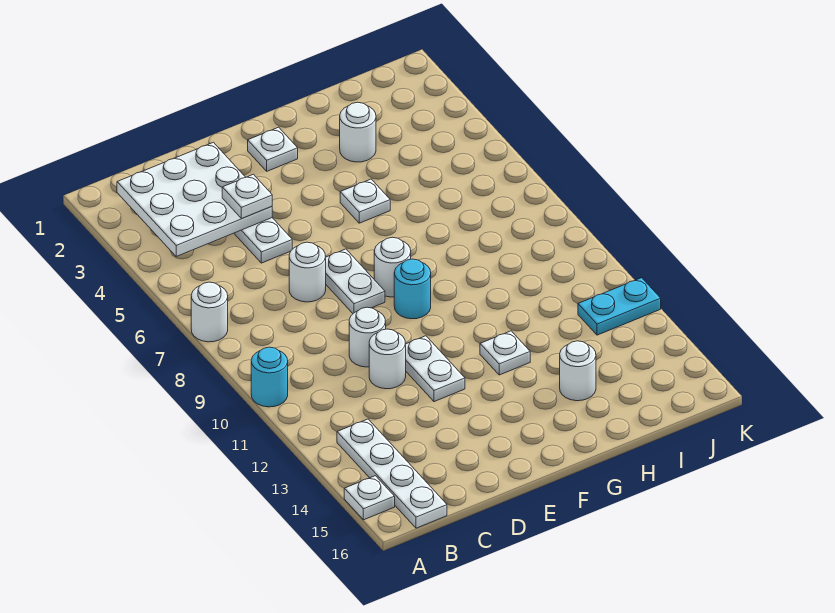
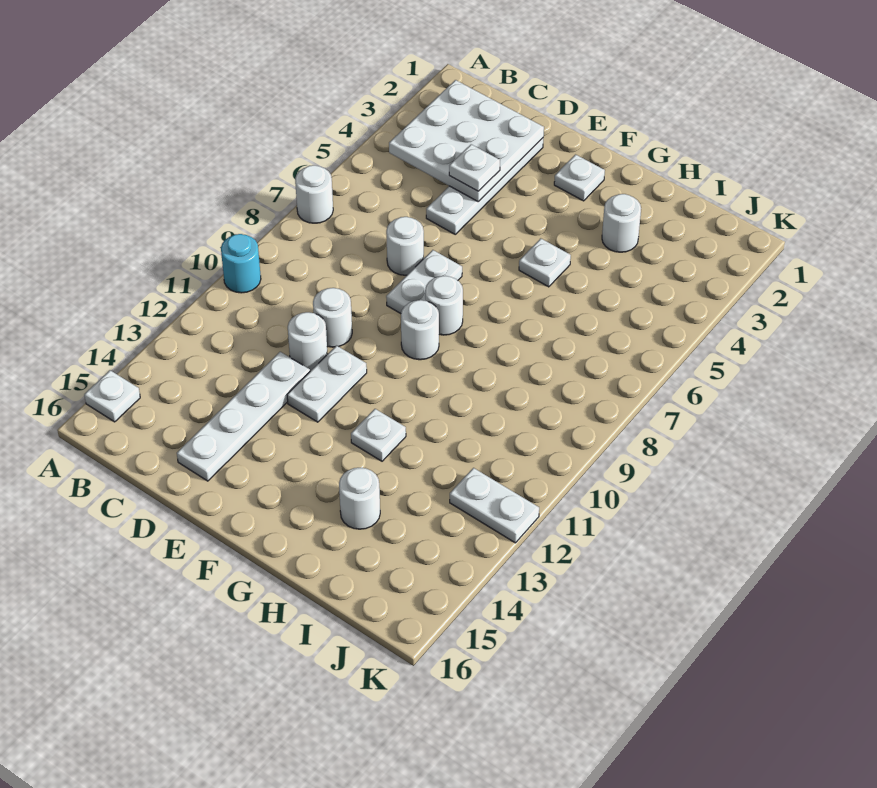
white plate B13:B16 level 1 -> white plate D12:D15 level 1
cyan round brick F9 level 1 -> white round brick F9 level 1
cyan plate J12:K12 level 1 -> white plate J12:K12 level 1

